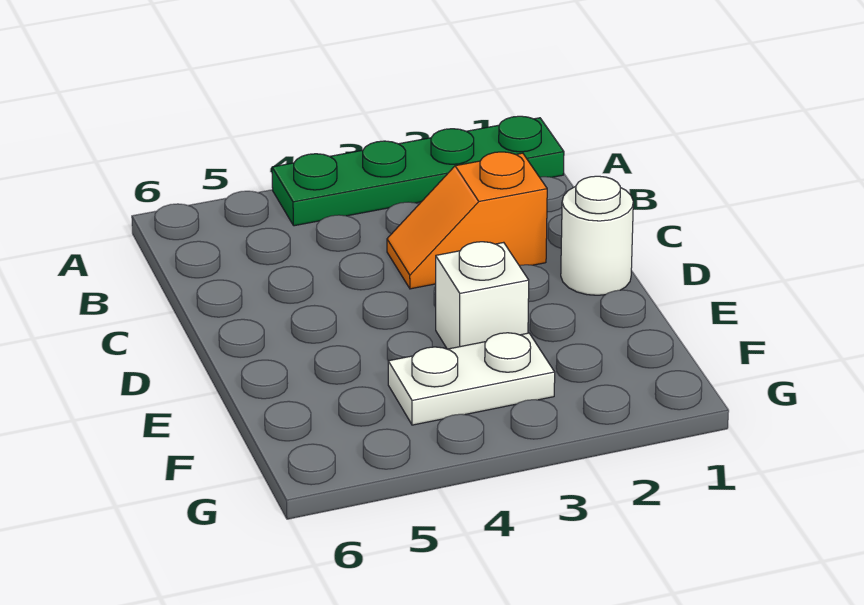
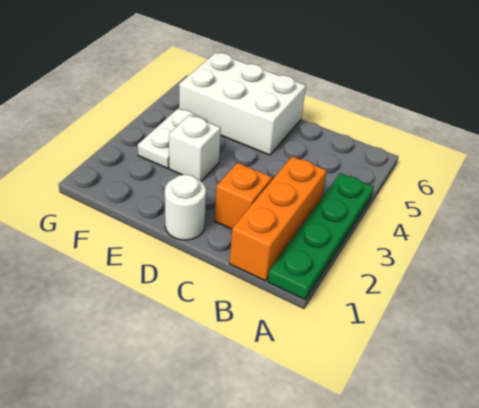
none -> orange brick B1:B3 level 1
none -> white brick D5:F6 level 1

